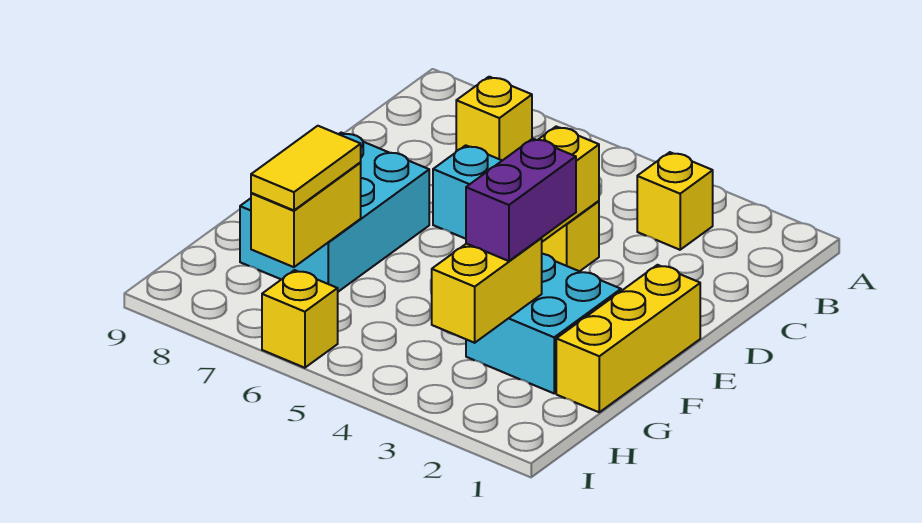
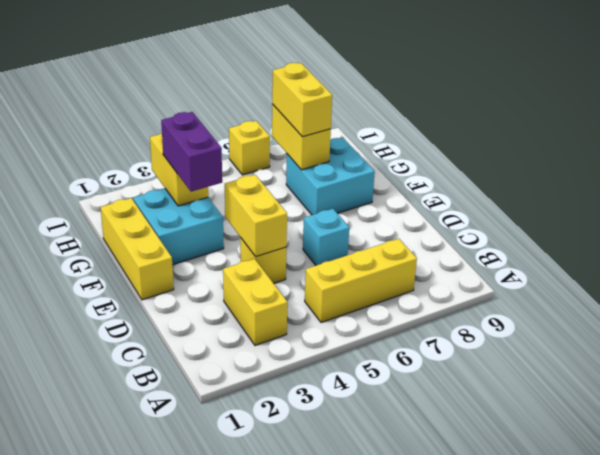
yellow brick B3 level 1 -> yellow brick B3:C3 level 1
yellow brick B7 level 1 -> yellow brick B5:B7 level 1
cyan brick E7:G8 level 1 -> cyan brick F7:G8 level 1
yellow tile G7:H7 level 3 -> yellow brick G7:H7 level 3

